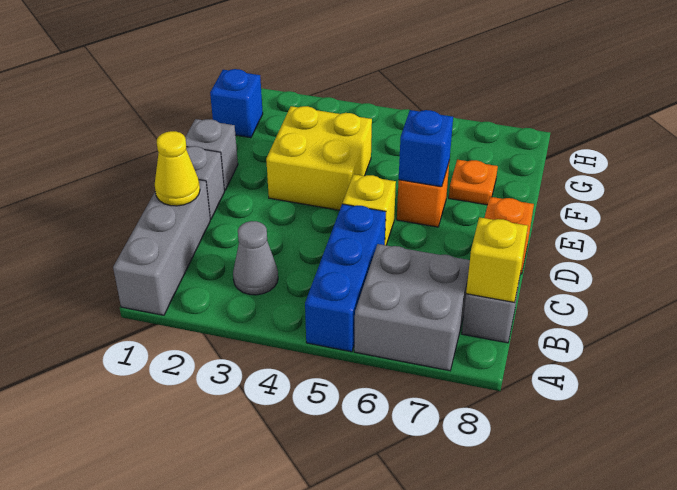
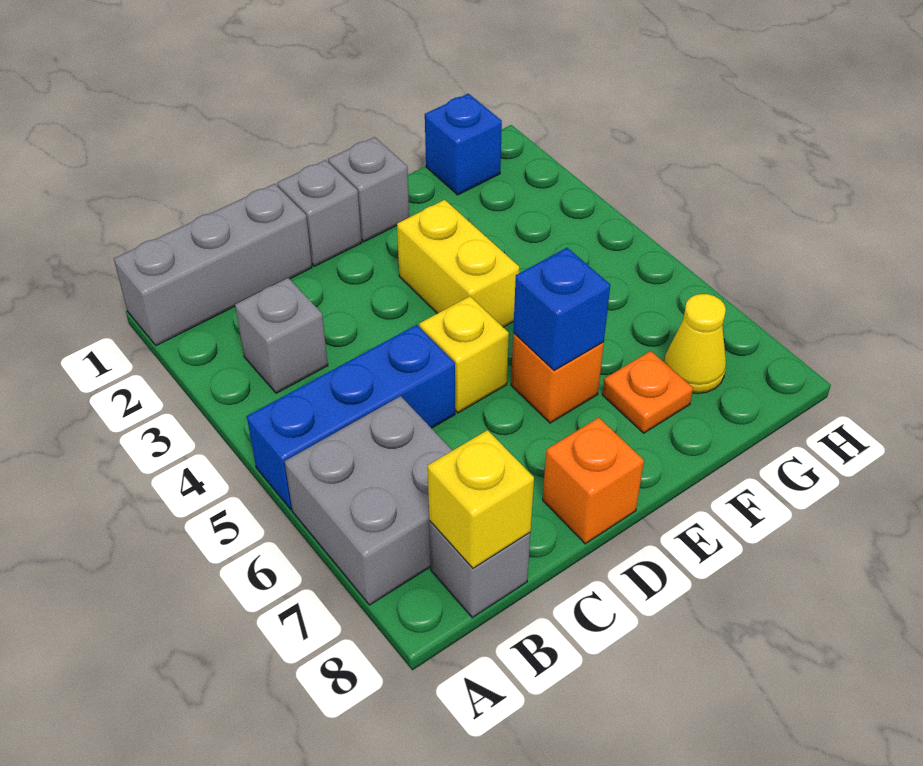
grey cone B3 level 1 -> grey brick B3 level 1
yellow cone C1 level 2 -> yellow cone G7 level 1
yellow brick E3:F4 level 1 -> yellow brick E3:E4 level 1

